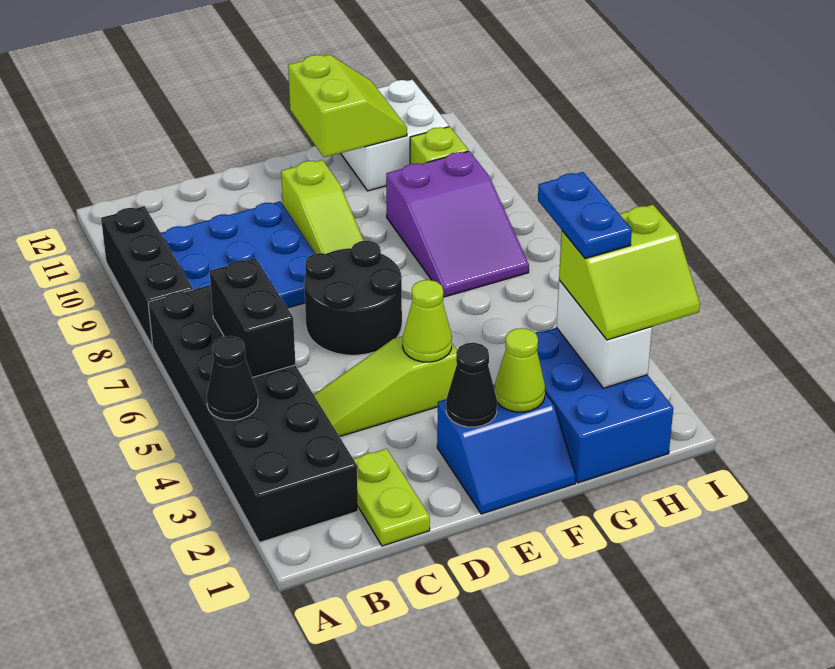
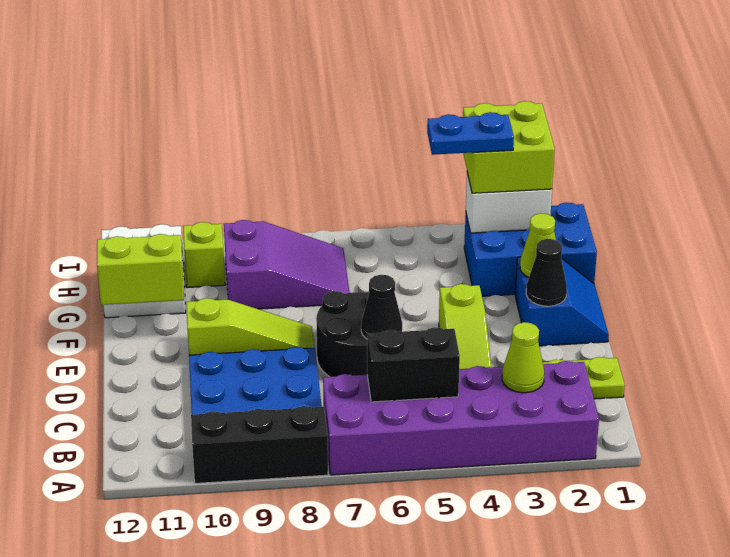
black brick A2:B7 level 1 -> purple brick A2:B7 level 1
black cone A4 level 2 -> black cone D6 level 2
lime cone E4 level 2 -> lime cone B3 level 2
lime slope H2:I3 level 3 top 3 -> lime brick H2:I3 level 3

